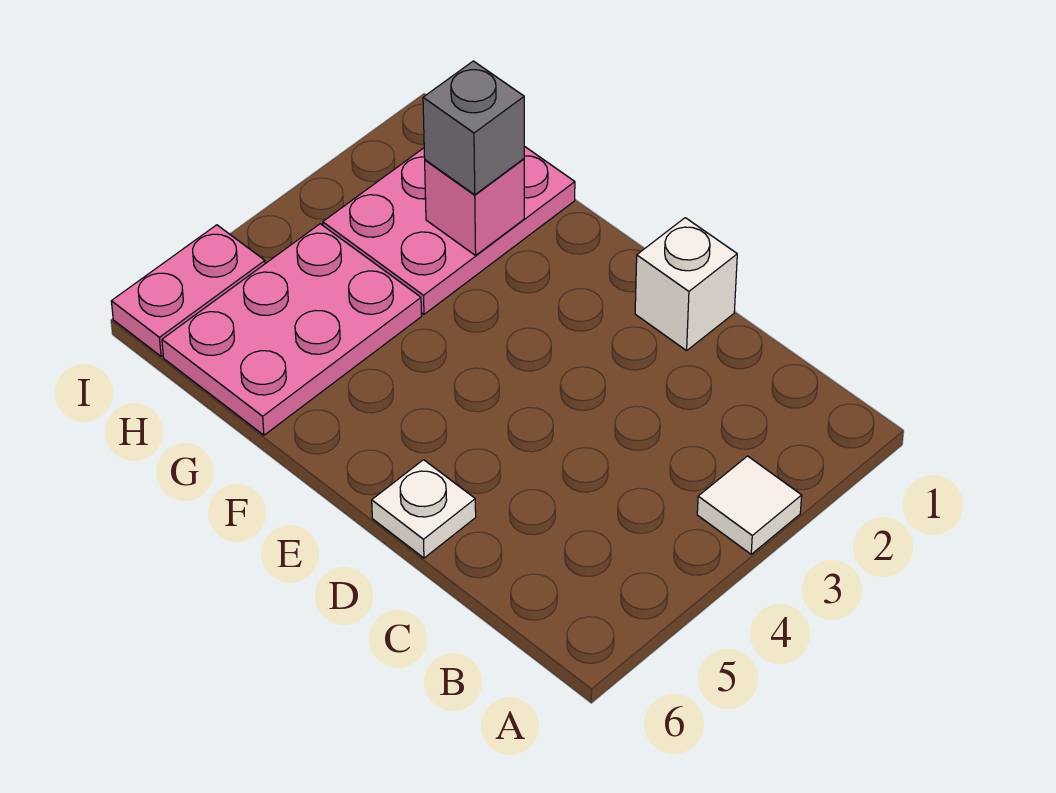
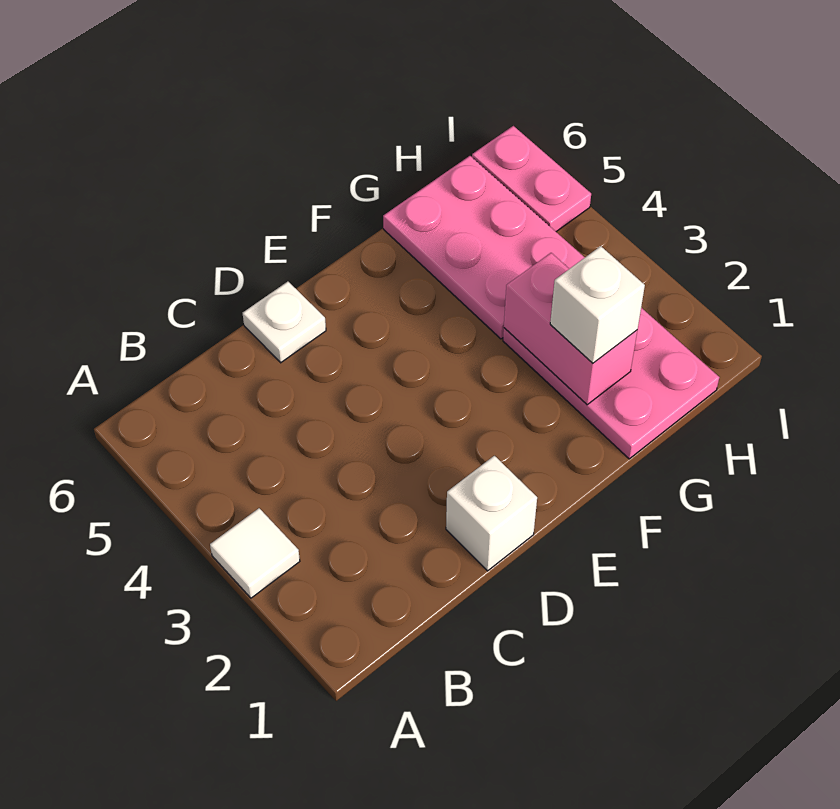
pink brick G2 level 2 -> pink brick G2:G3 level 2
grey brick G2 level 3 -> white brick G2 level 3

